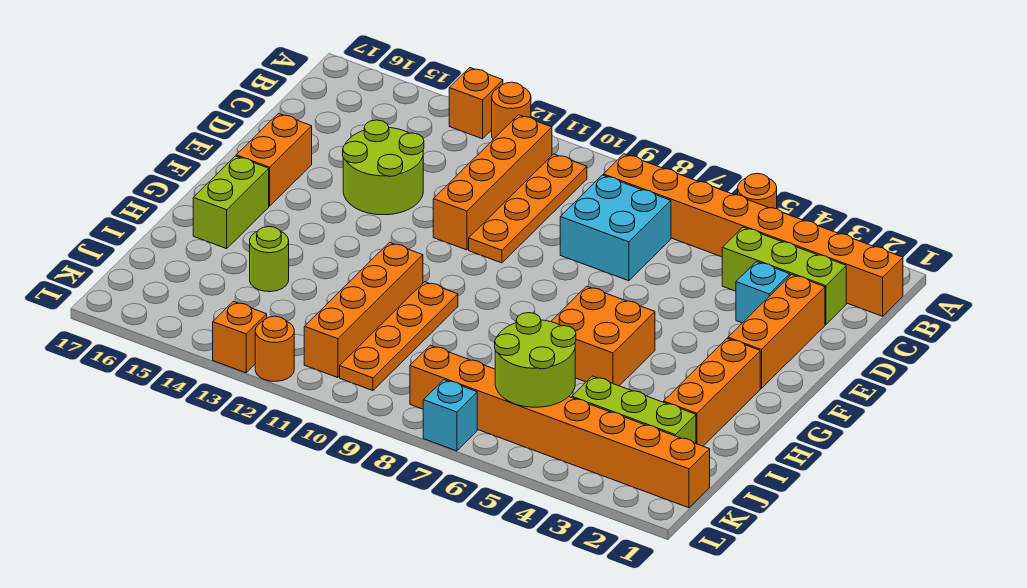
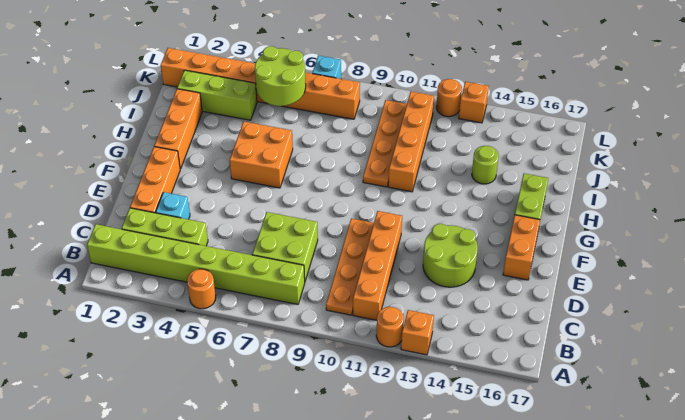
orange brick B1:B8 level 1 -> lime brick B1:B8 level 1
cyan brick C7:D8 level 1 -> lime brick C7:D8 level 1

